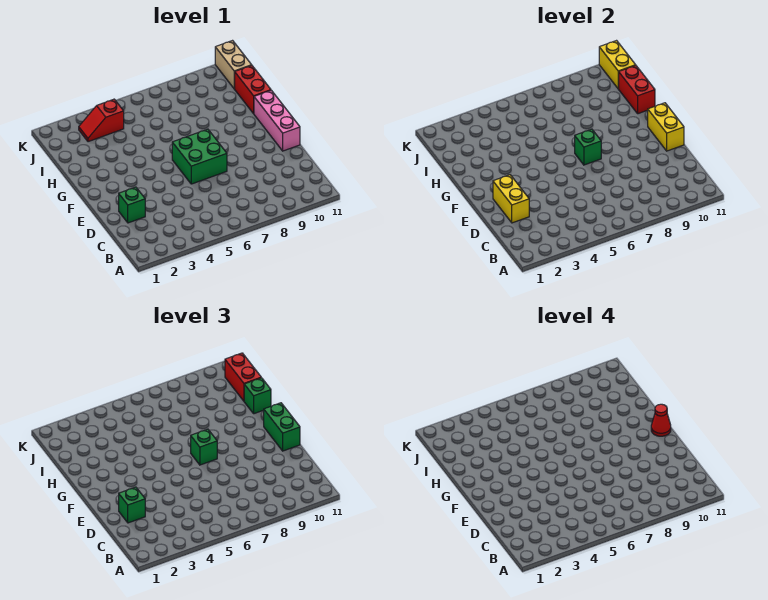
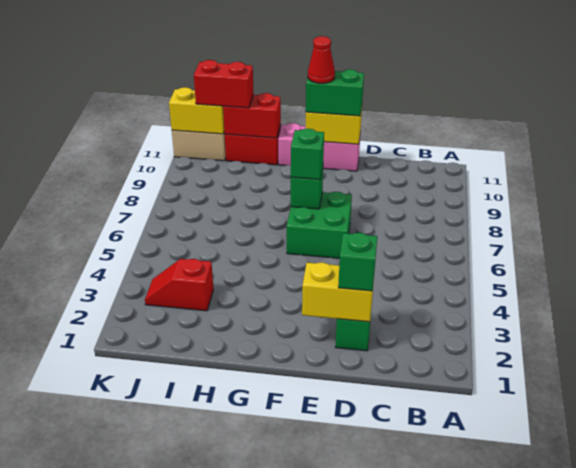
green brick H11 level 3 -> none
red slope J3:J4 level 1 top 4 -> red slope I3:J3 level 1 top I

